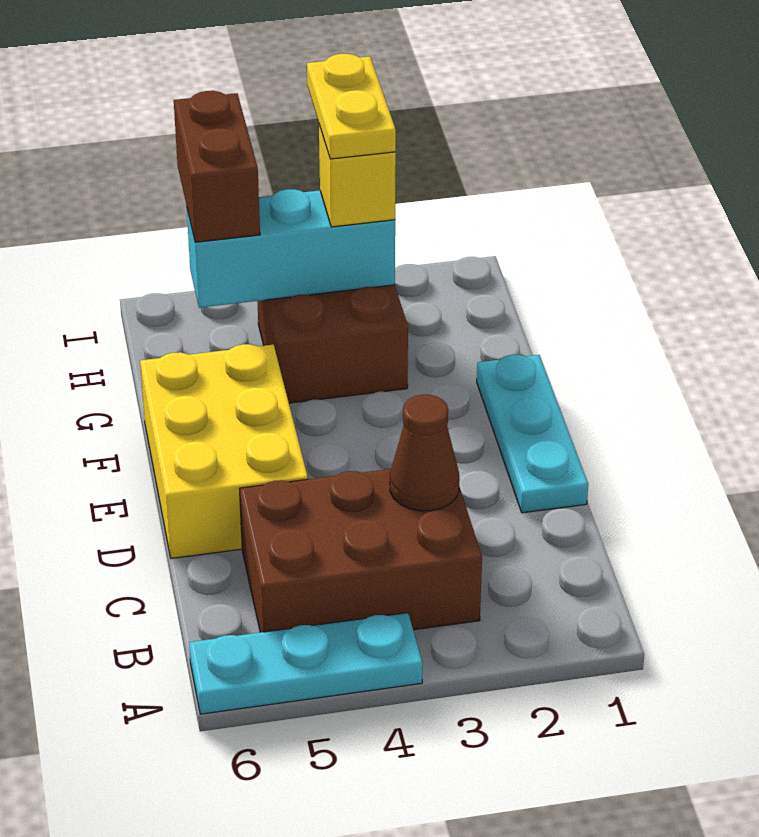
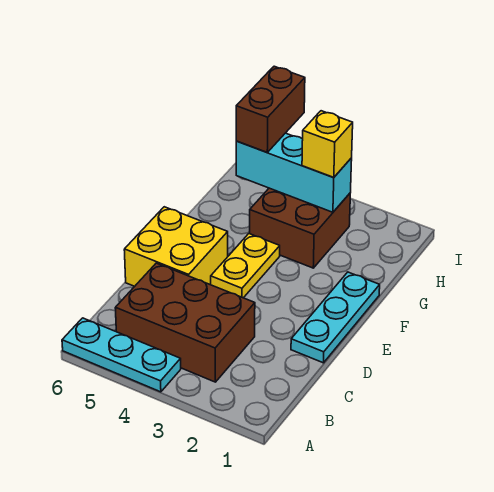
brown cone C3 level 2 -> none
yellow brick D5:F6 level 1 -> yellow brick D5:E6 level 1
yellow plate H3:I3 level 4 -> yellow plate E4:F4 level 1

